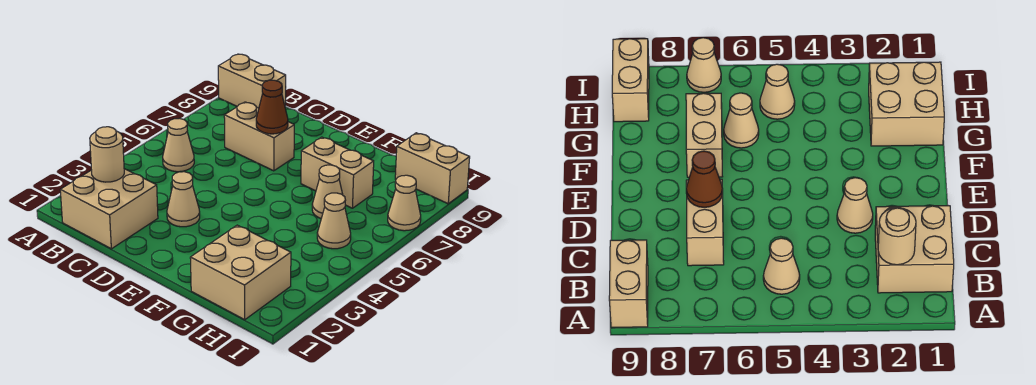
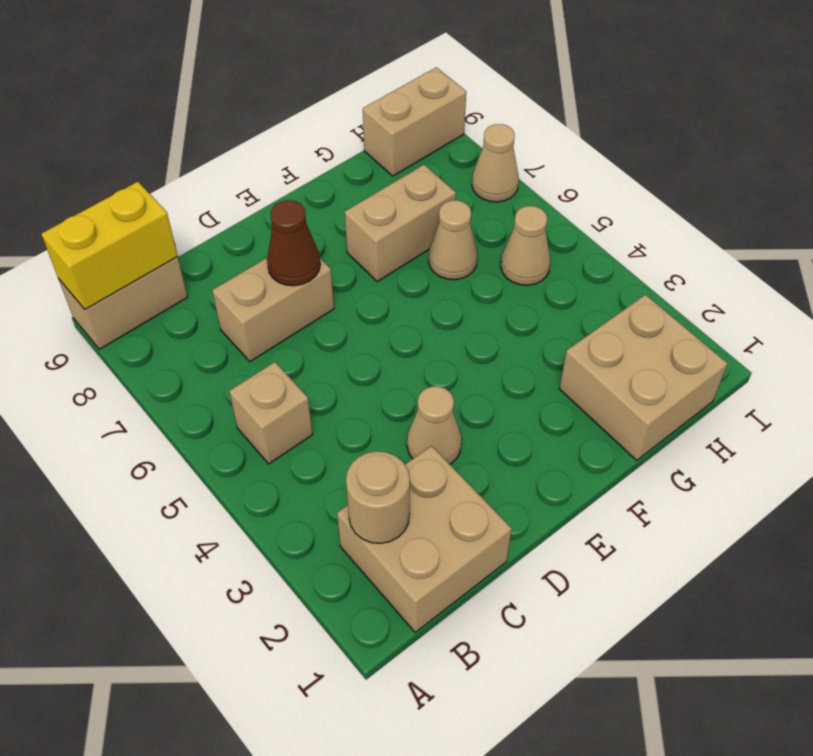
none -> yellow brick A9:B9 level 2
tan cone B5 level 1 -> tan brick B5 level 1

